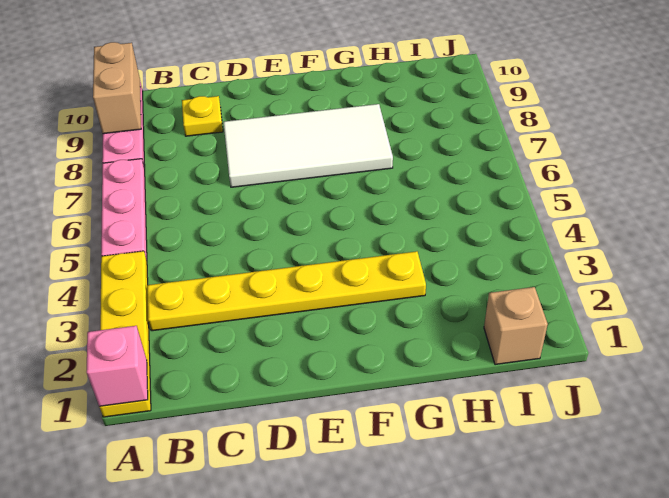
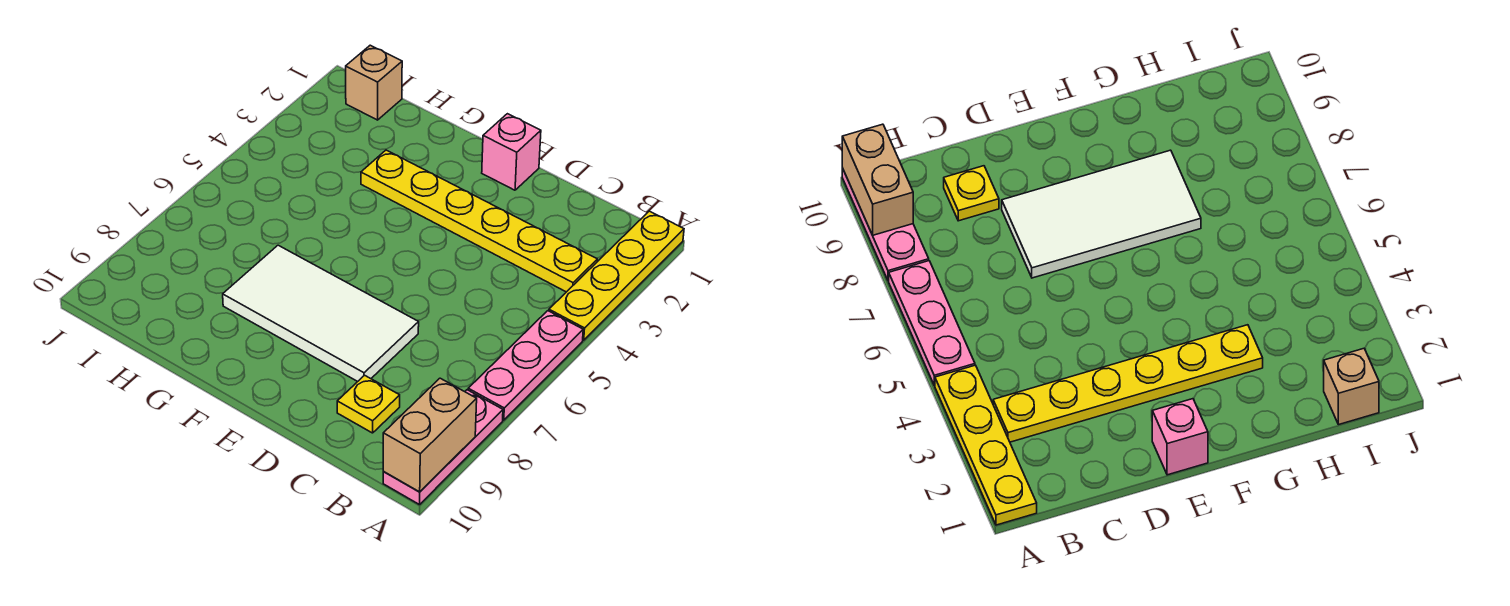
pink brick A1 level 2 -> pink brick E1 level 1

